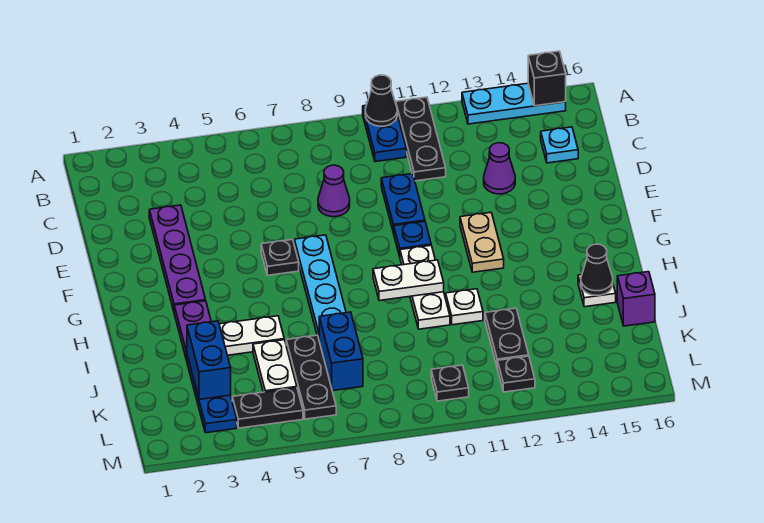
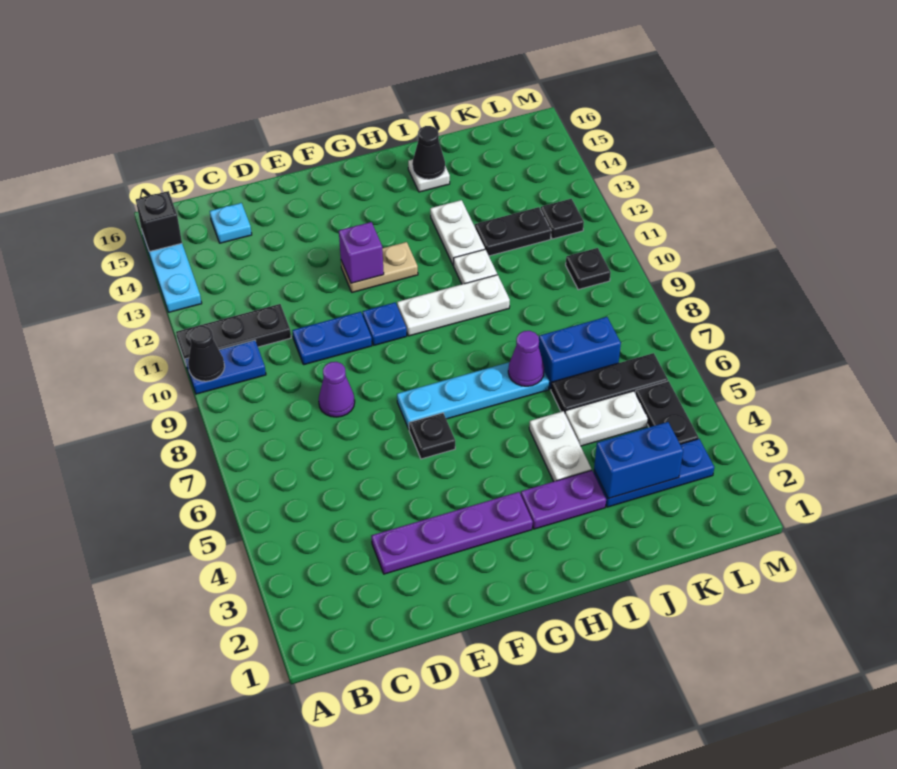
purple cone D13 level 1 -> purple cone I7 level 2
white plate H9:H10 level 2 -> white plate I12:I13 level 1
purple brick J16 level 1 -> purple brick F12 level 2

